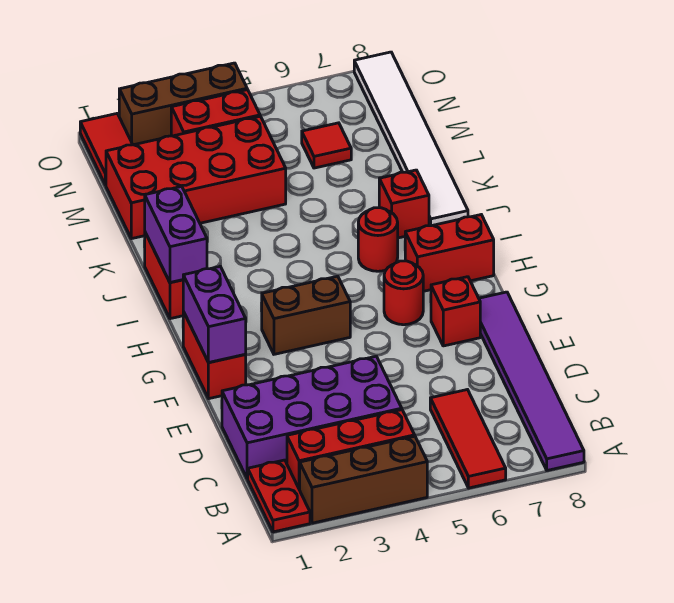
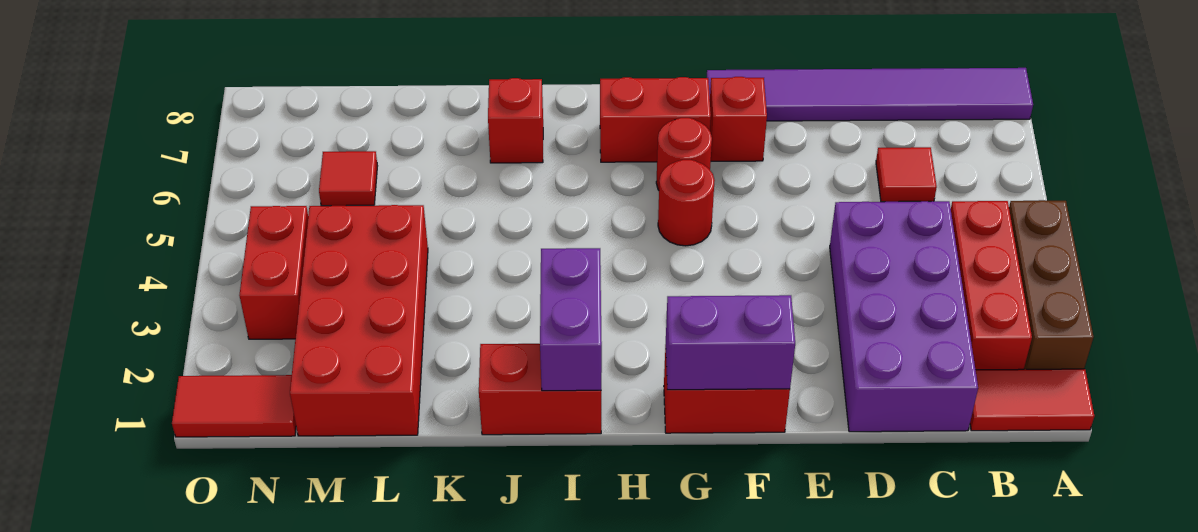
red plate A1:B1 level 1 -> red tile A1:B1 level 1
red tile A6:C6 level 1 -> red tile C6 level 1
brown brick G3:G4 level 1 -> none
red brick H7:H8 level 1 -> red brick G7:H7 level 1
purple brick I1:J1 level 2 -> purple brick I1:I2 level 2
red round brick I6 level 1 -> red round brick G5 level 1
white tile J8:O8 level 1 -> none
brown brick O2:O4 level 1 -> none

